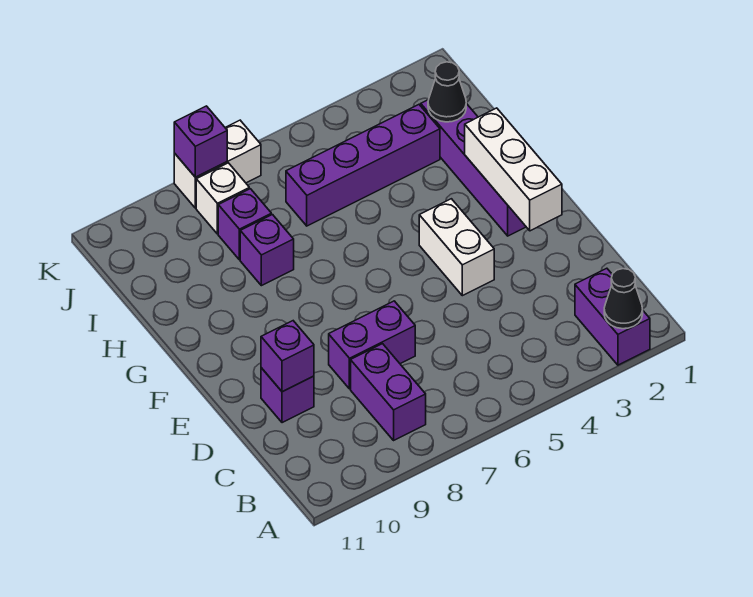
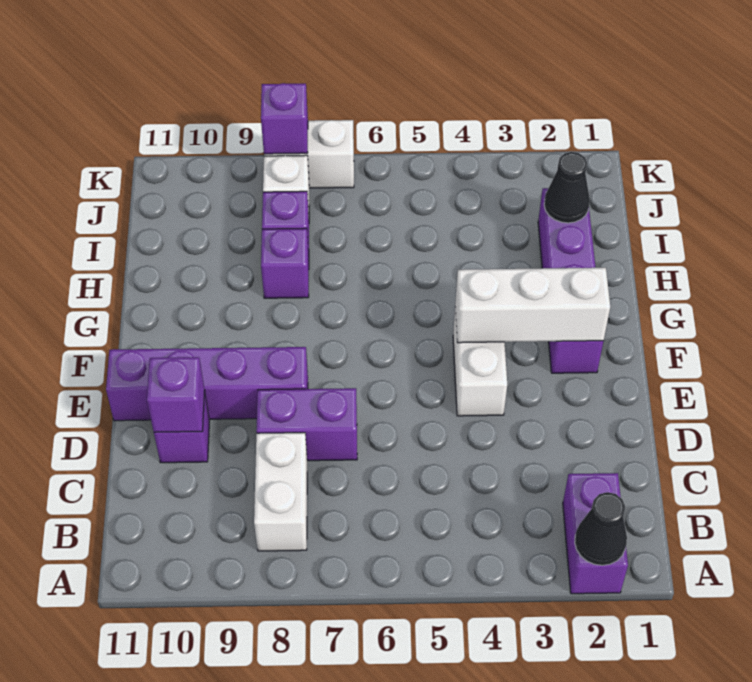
purple brick B8:C8 level 1 -> white brick B8:C8 level 1
white brick E2:G2 level 2 -> white brick F2:F4 level 2
purple brick I3:I6 level 1 -> purple brick E8:E11 level 1

